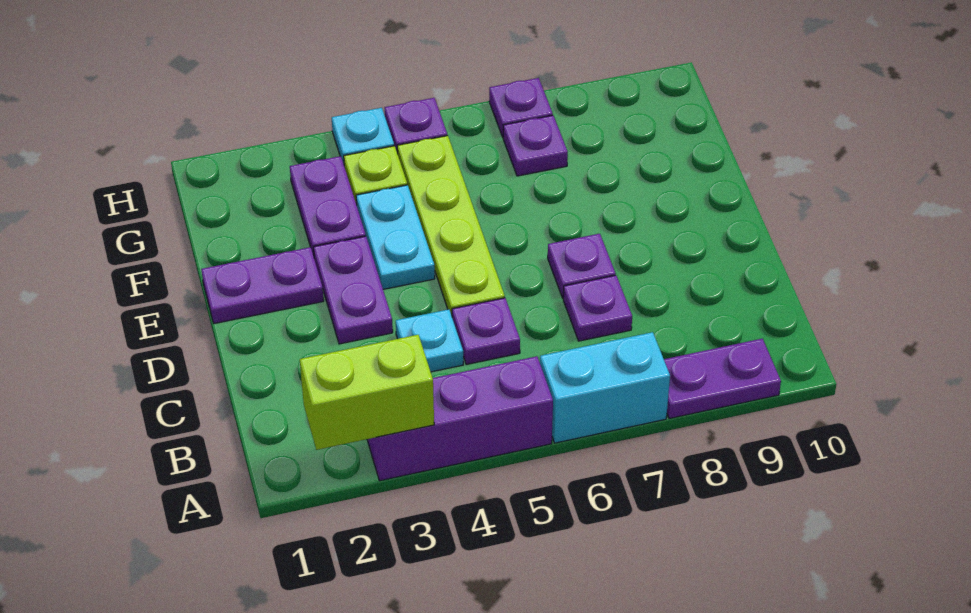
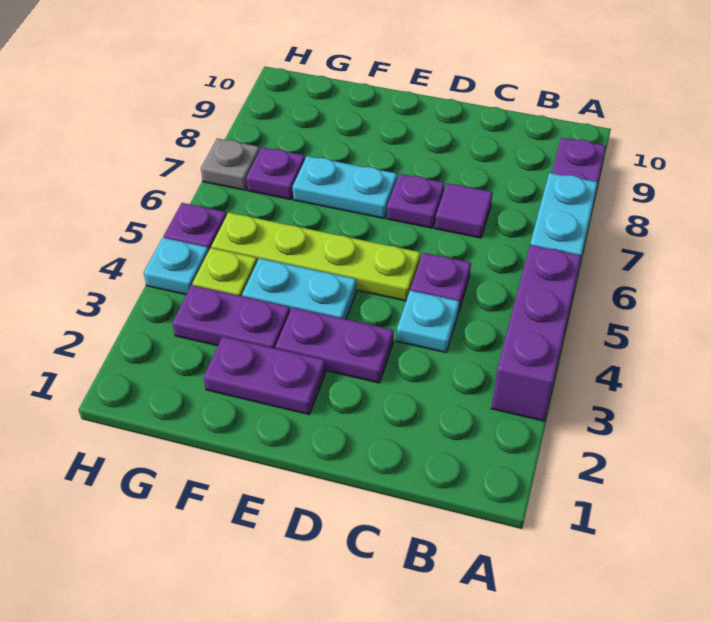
lime brick A2:A3 level 2 -> none
purple plate C7 level 1 -> purple tile C7 level 1
purple plate E1:E2 level 1 -> purple plate E2:F2 level 1
none -> cyan plate E7:F7 level 1
purple plate H7 level 1 -> grey plate H7 level 1

